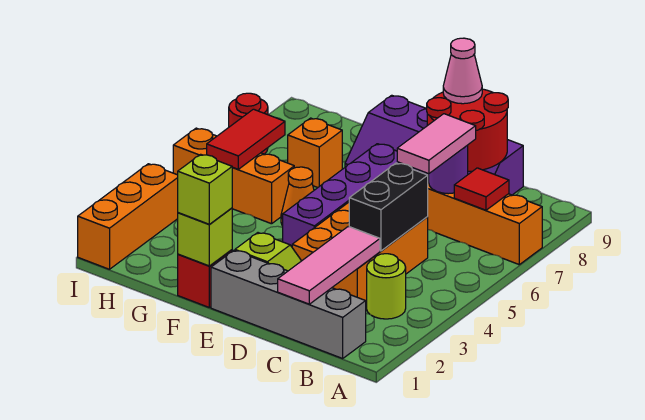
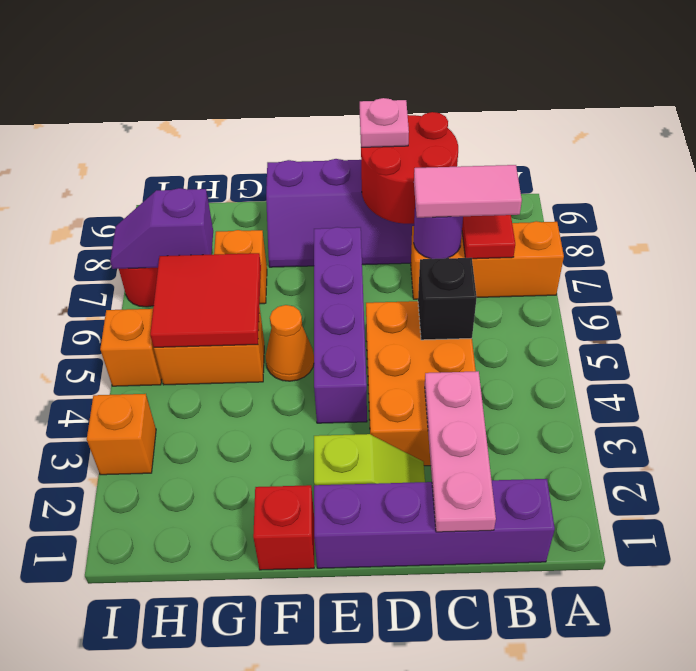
grey brick B1:E1 level 1 -> purple brick B1:E1 level 1
lime round brick B3 level 1 -> none
pink tile C1:C3 level 2 -> pink plate C1:C3 level 2
black brick C4:C5 level 2 -> black brick C5 level 2
pink tile C6:C7 level 3 -> pink tile B7:C7 level 3
pink cone D9 level 3 -> pink plate D9 level 3
lime brick F1 level 2 -> none
lime brick F1 level 3 -> none
red tile H5:H6 level 2 -> red tile G5:H6 level 2
none -> purple slope H7:I7 level 2 top H
orange brick I1:I3 level 1 -> orange brick I3 level 1

